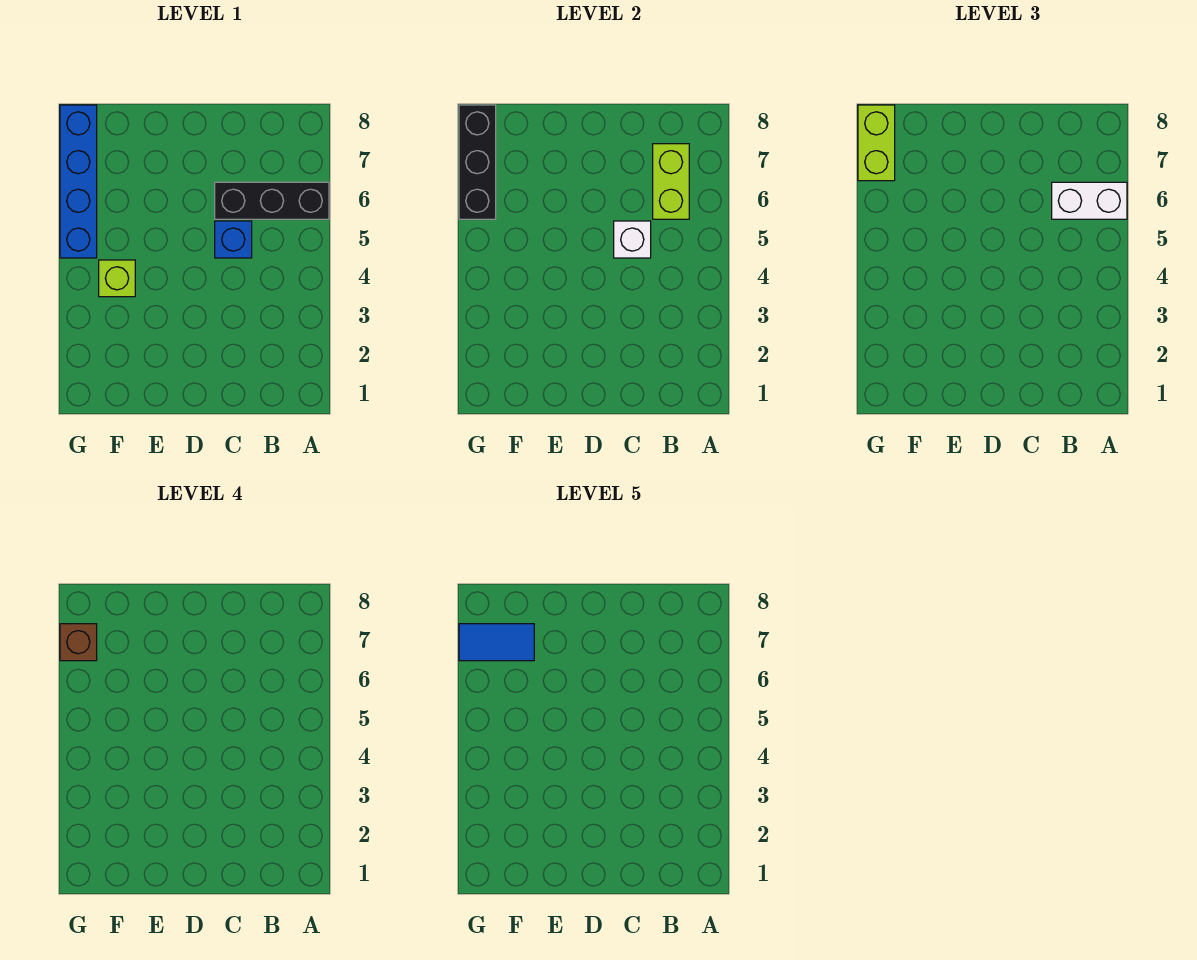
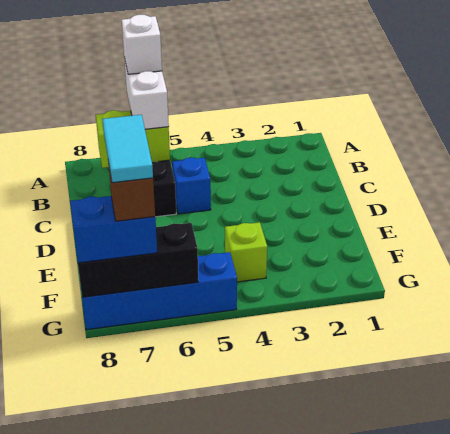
white brick C5 level 2 -> white brick A6 level 4
blue tile F7:G7 level 5 -> cyan tile F7:G7 level 5
lime brick G7:G8 level 3 -> blue brick G7:G8 level 3

